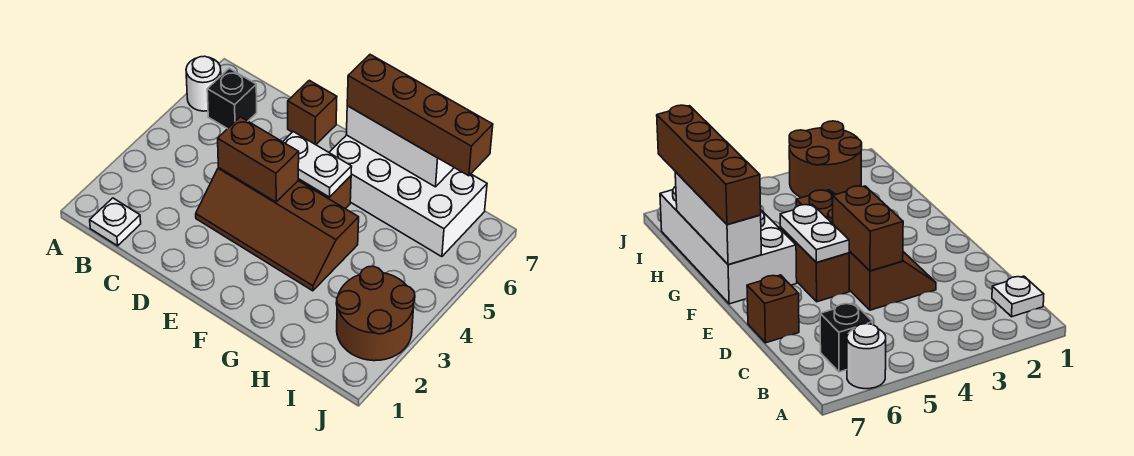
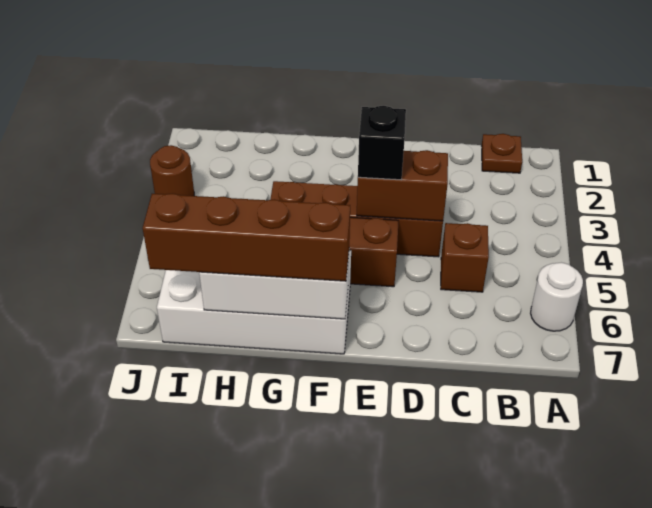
white plate B1 level 1 -> brown plate B1 level 1
black brick B6 level 1 -> black brick E4 level 3
brown brick D7 level 1 -> brown brick C5 level 1
white plate E5:F5 level 2 -> none
brown round brick I2:J3 level 1 -> brown round brick J3 level 1

